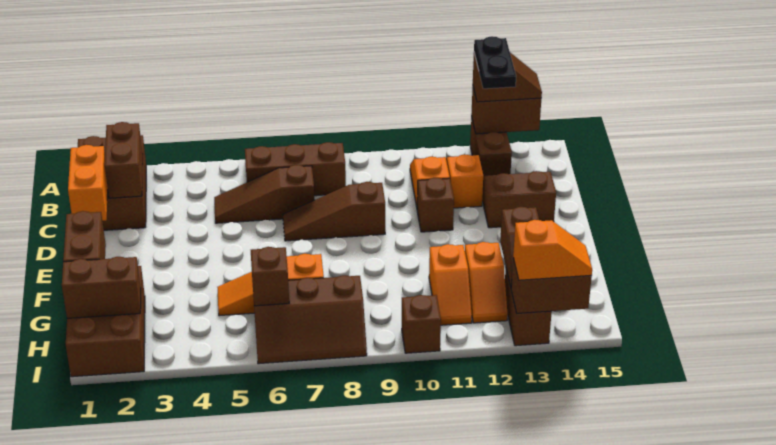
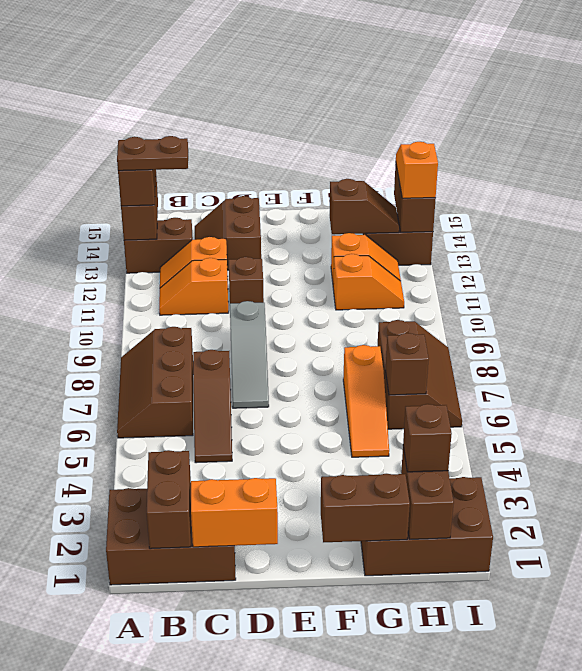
black plate A13:B13 level 4 -> brown plate A13:B13 level 4
brown brick B2:C2 level 2 -> brown brick B1:B2 level 2
brown slope D7:D9 level 1 top 9 -> grey slope D7:D9 level 1 top 9
brown brick I10 level 1 -> brown brick H2 level 3

